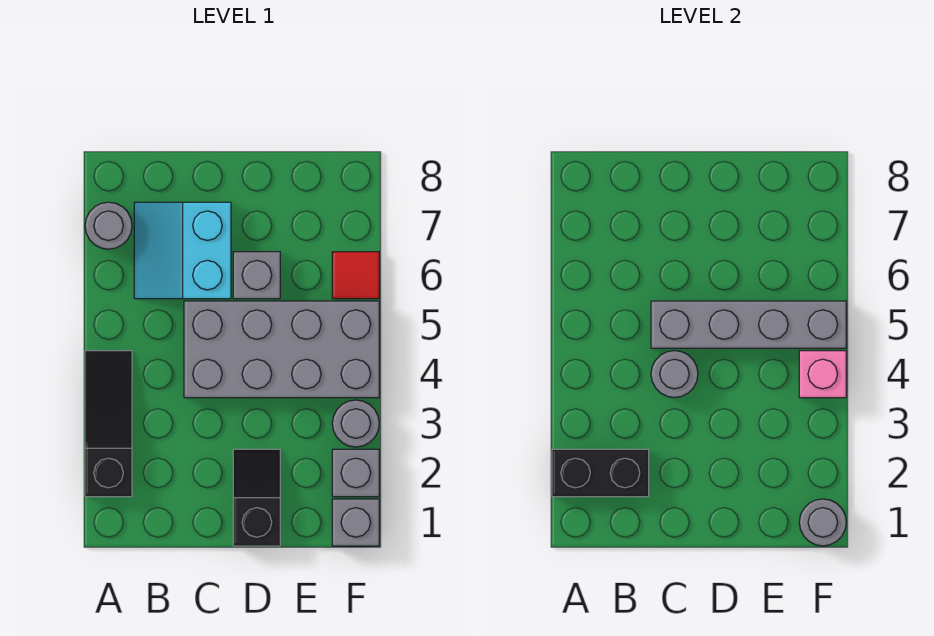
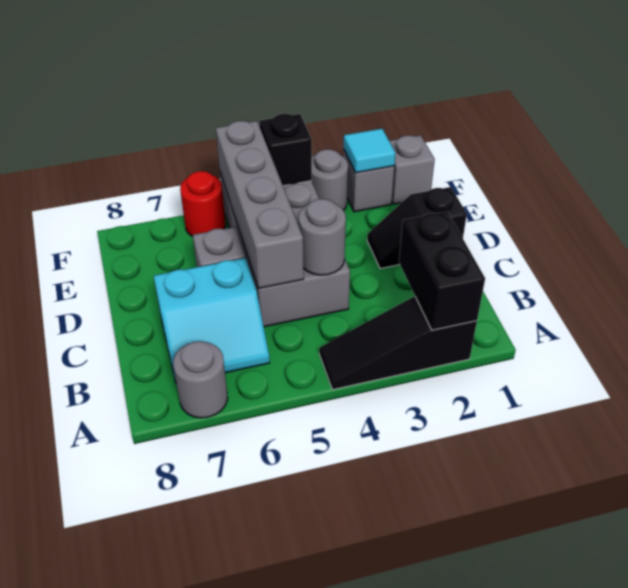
grey round brick F1 level 2 -> none
none -> cyan tile F2 level 2
pink brick F4 level 2 -> black brick F4 level 2
red tile F6 level 1 -> red round brick F6 level 1

